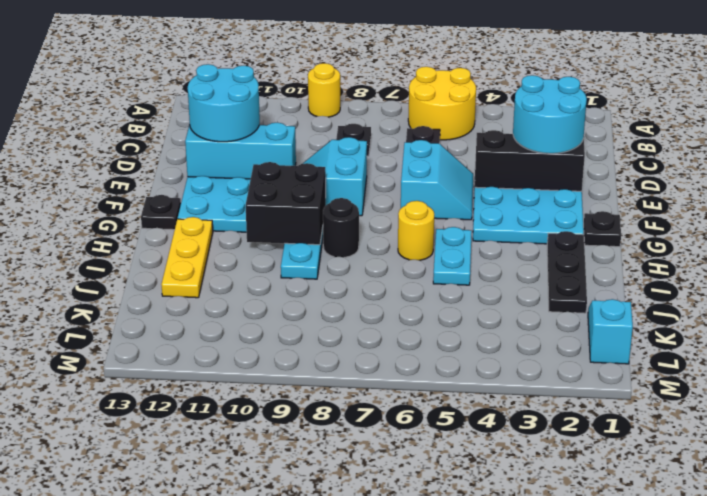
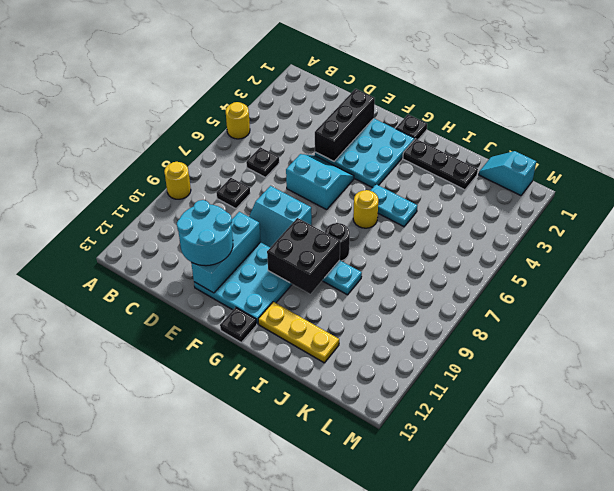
yellow round brick A5:B6 level 1 -> yellow round brick A5 level 1
cyan round brick D2:E3 level 3 -> none

